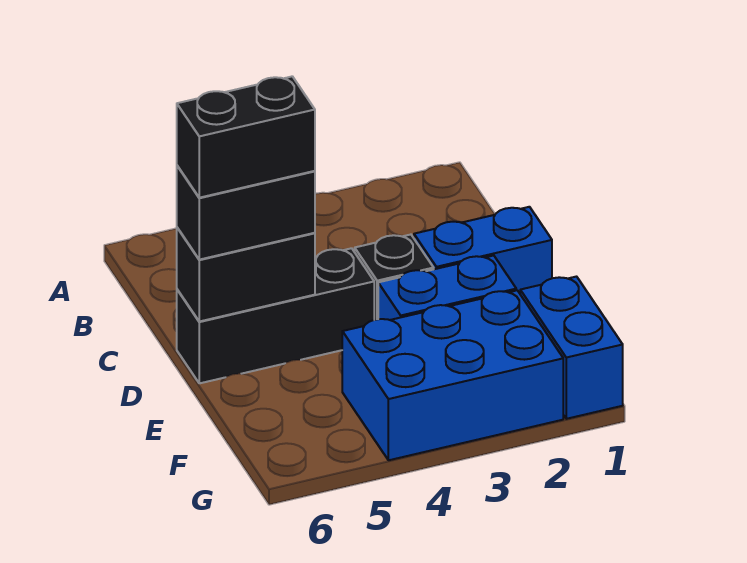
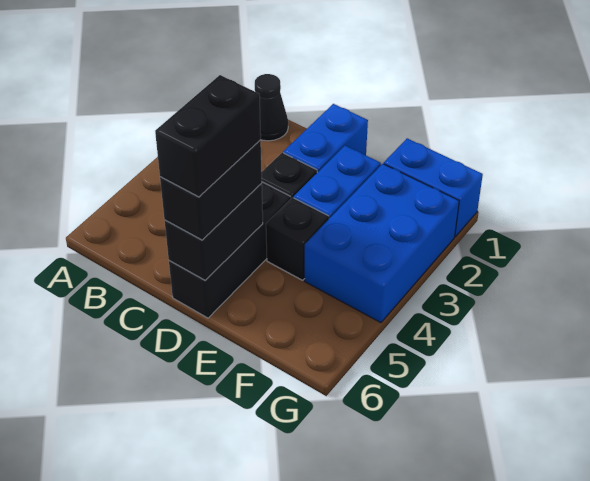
none -> black cone B1 level 1
none -> black brick E4 level 1

